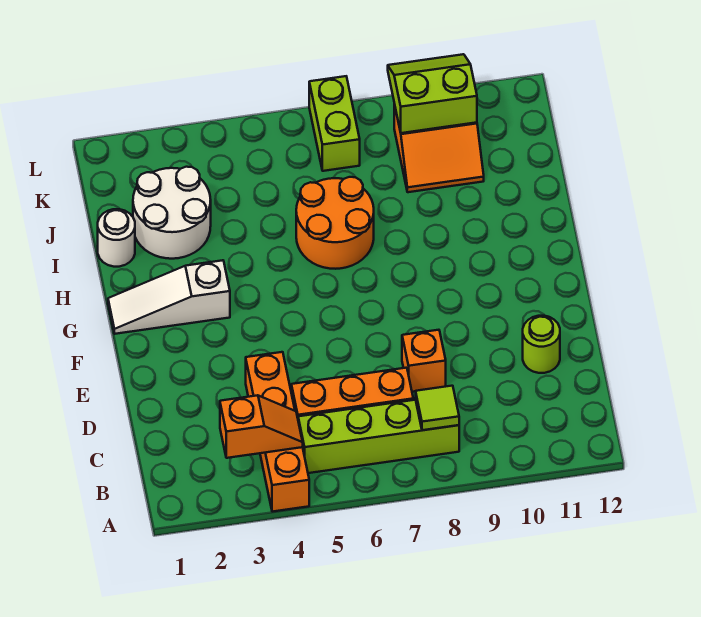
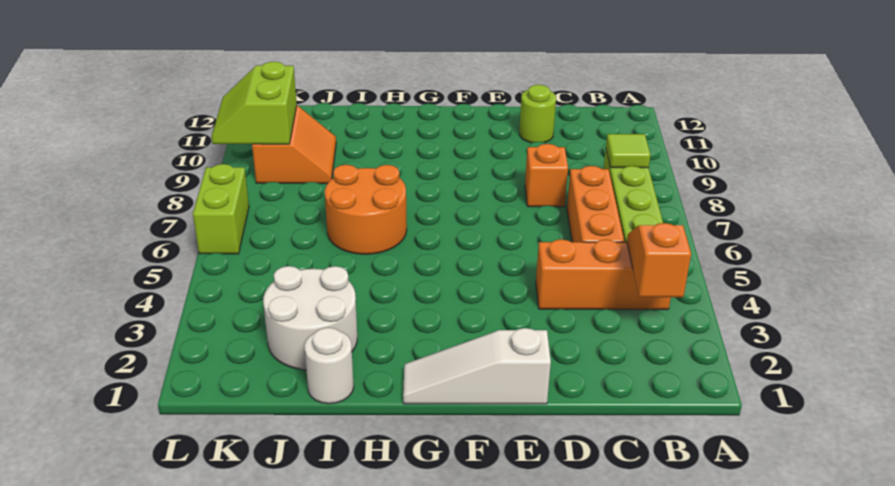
orange brick A4:D4 level 1 -> orange brick B4:D4 level 1
white slope G1:G3 level 1 top 3 -> white slope E1:G1 level 1 top E
lime brick K7:L7 level 1 -> lime brick L6:L7 level 1

